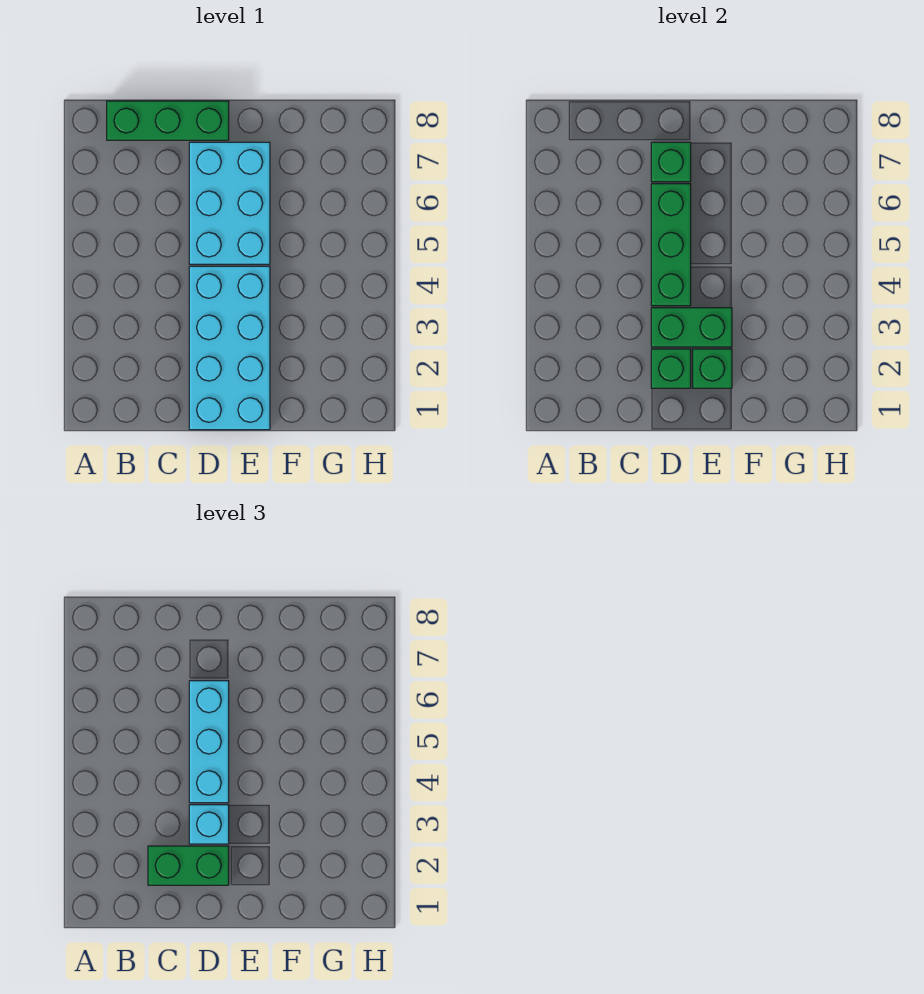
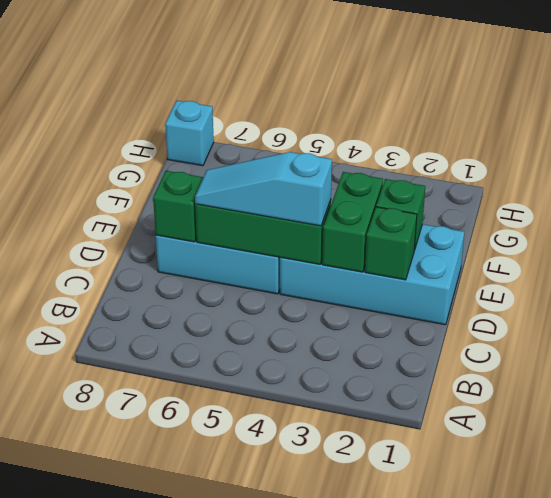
green brick B8:D8 level 1 -> none
green brick C2:D2 level 3 -> none
cyan brick D3 level 3 -> cyan brick H8 level 1
cyan brick D4:D6 level 3 -> cyan slope D4:D6 level 3 top 4

